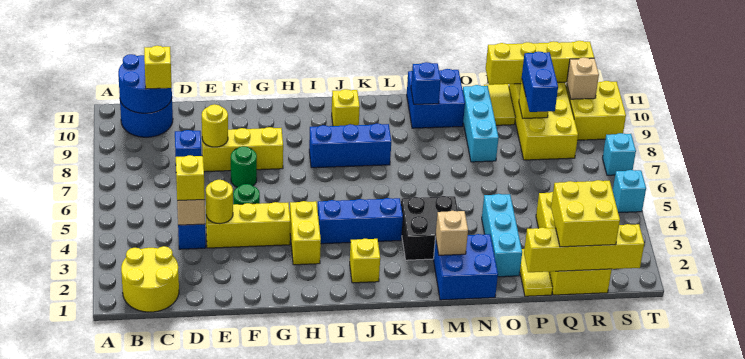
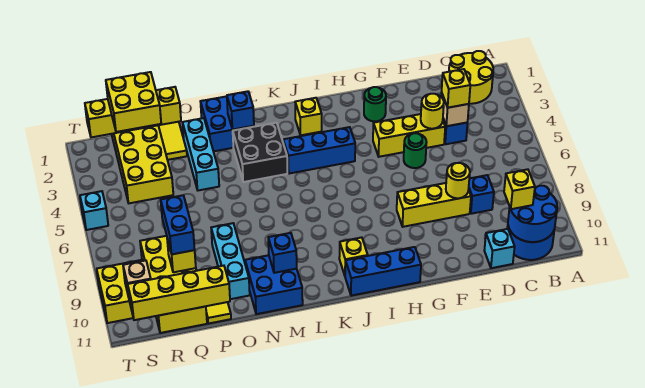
green round brick F7 level 1 -> green round brick G2 level 1
yellow brick H3:H4 level 1 -> none
blue brick I8:K8 level 1 -> blue brick H11:J11 level 1
tan brick M2 level 2 -> blue brick M2 level 2
cyan brick T7 level 1 -> cyan brick D11 level 1

